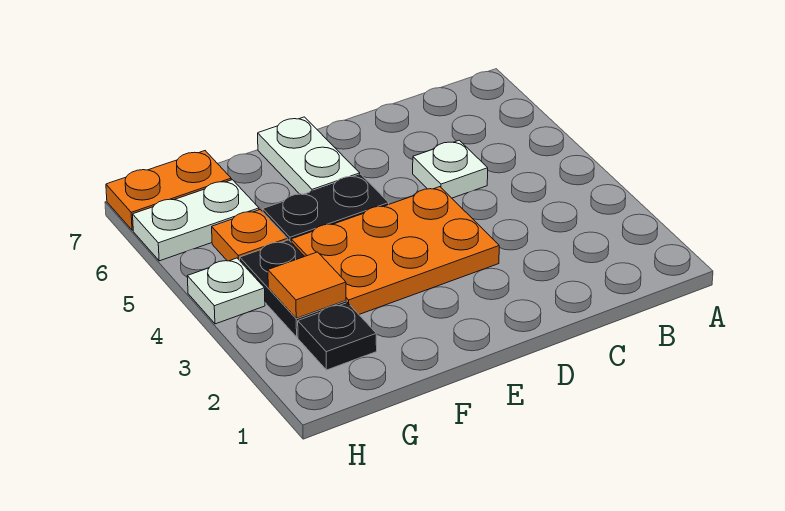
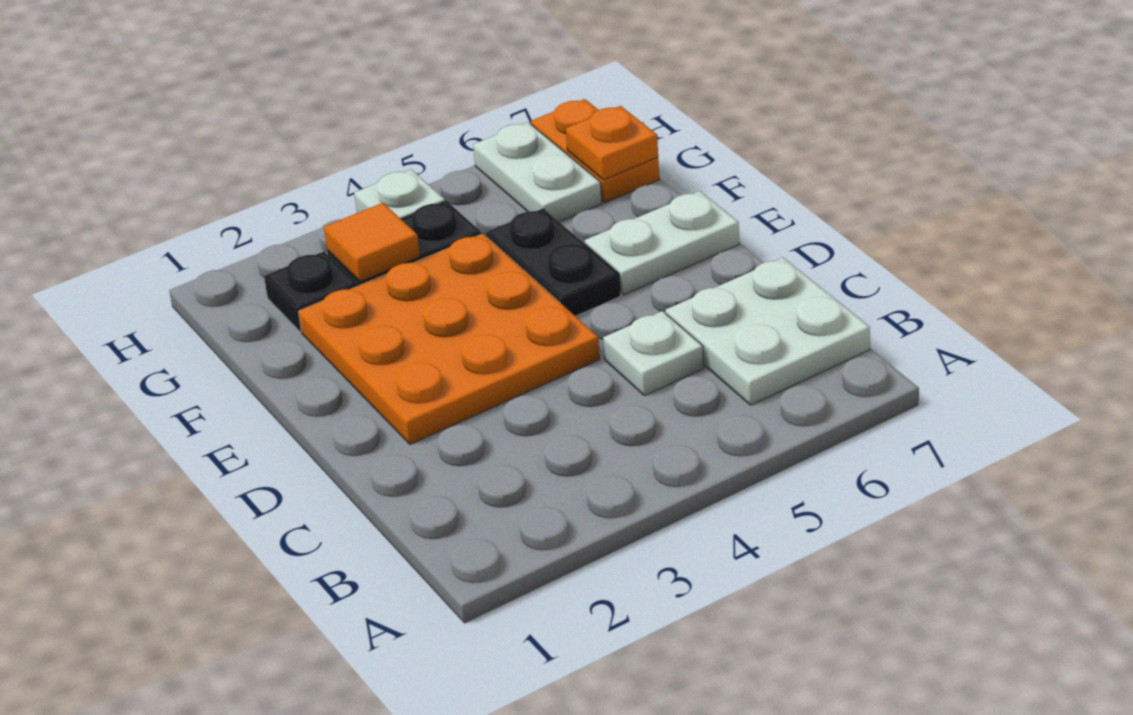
none -> white plate B6:C7 level 1
orange plate D3:F4 level 1 -> orange plate D2:F4 level 1
orange plate G5 level 1 -> orange plate G7 level 2

